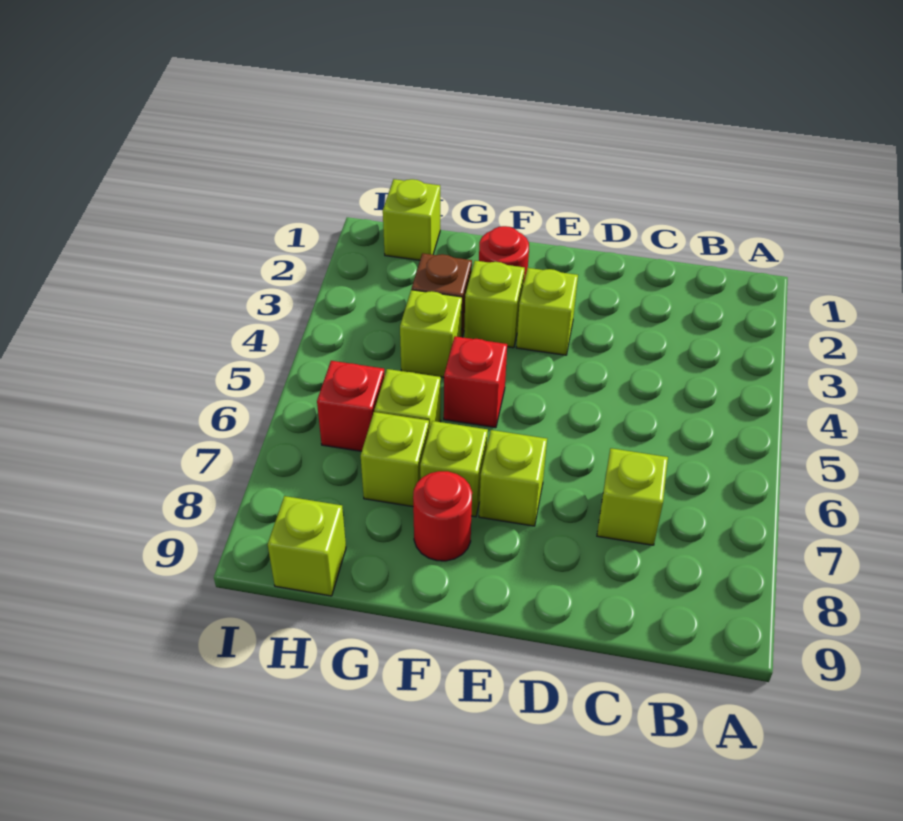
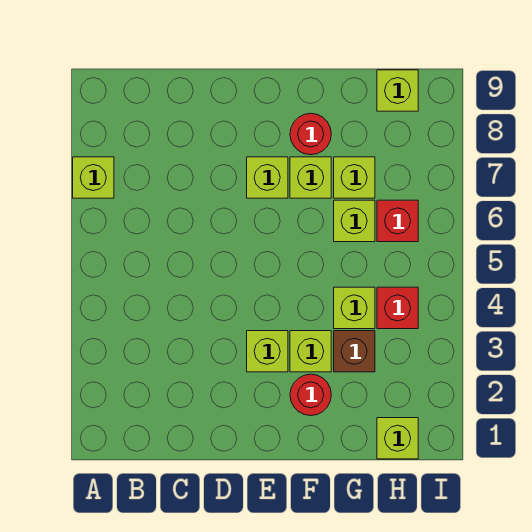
lime brick C7 level 1 -> lime brick A7 level 1
red brick F5 level 1 -> red brick H4 level 1

